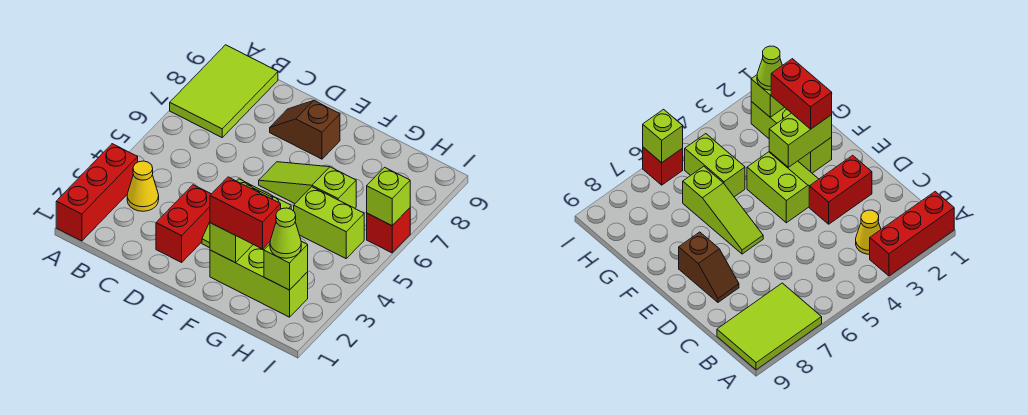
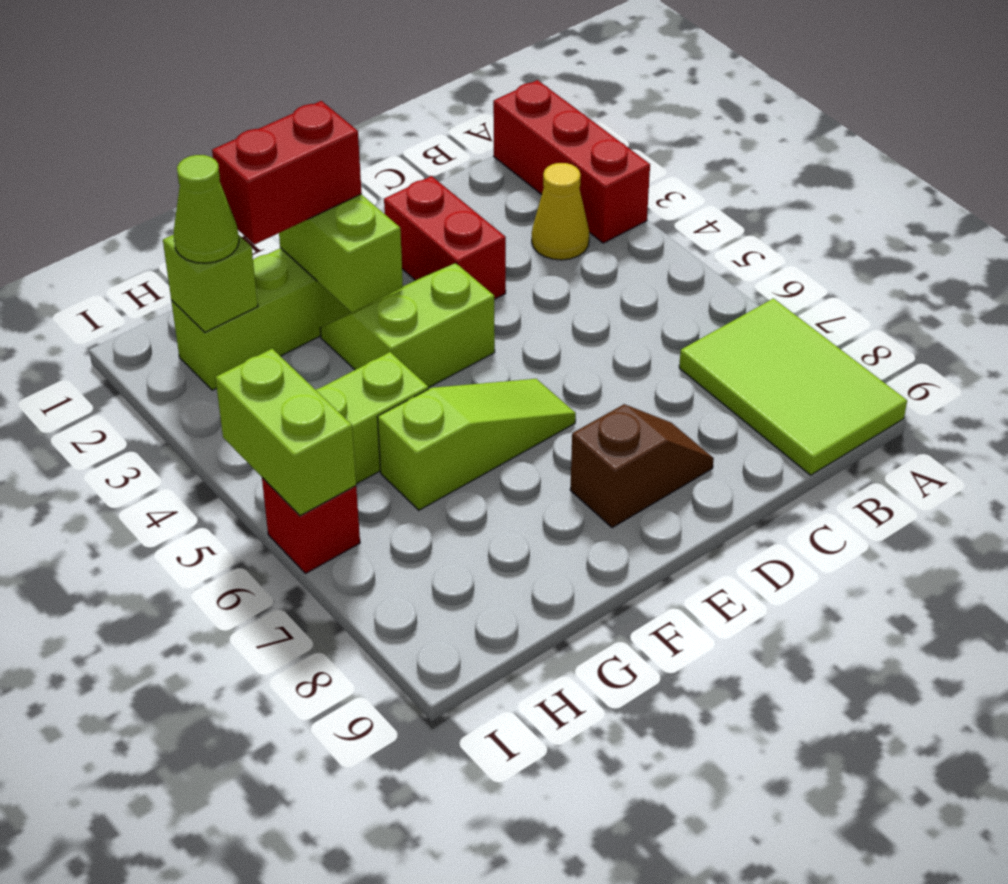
lime brick I6 level 2 -> lime brick I5:I6 level 2

